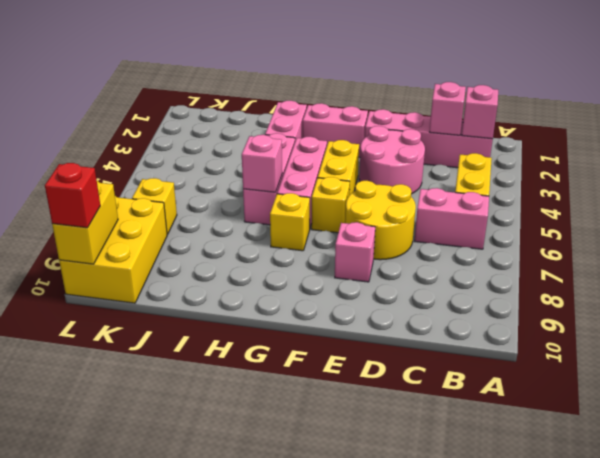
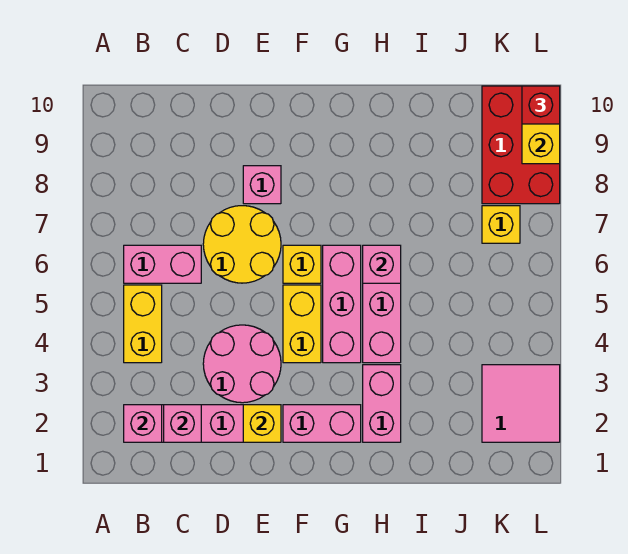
yellow brick G7 level 1 -> yellow brick E2 level 2
none -> pink tile K2:L3 level 1
yellow brick K8:L10 level 1 -> red brick K8:L10 level 1

